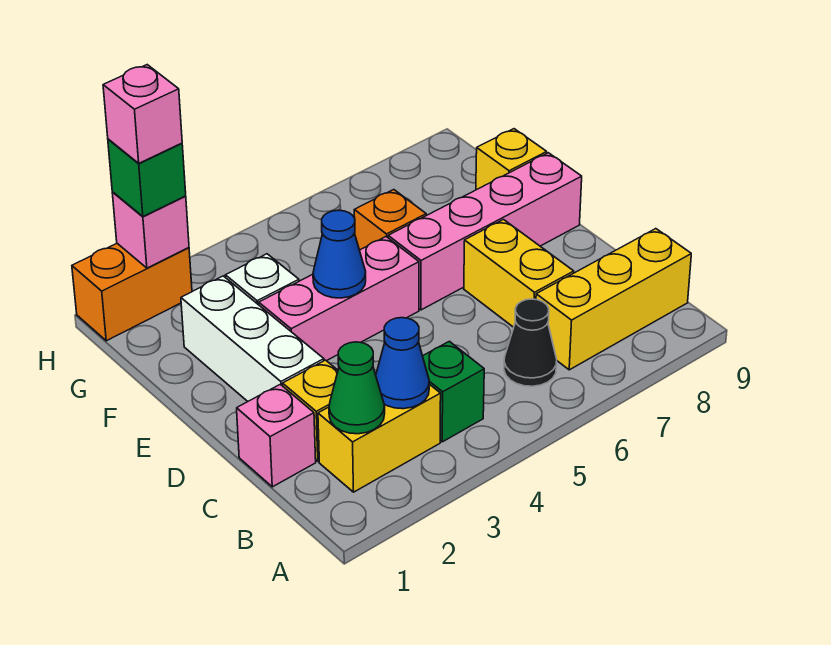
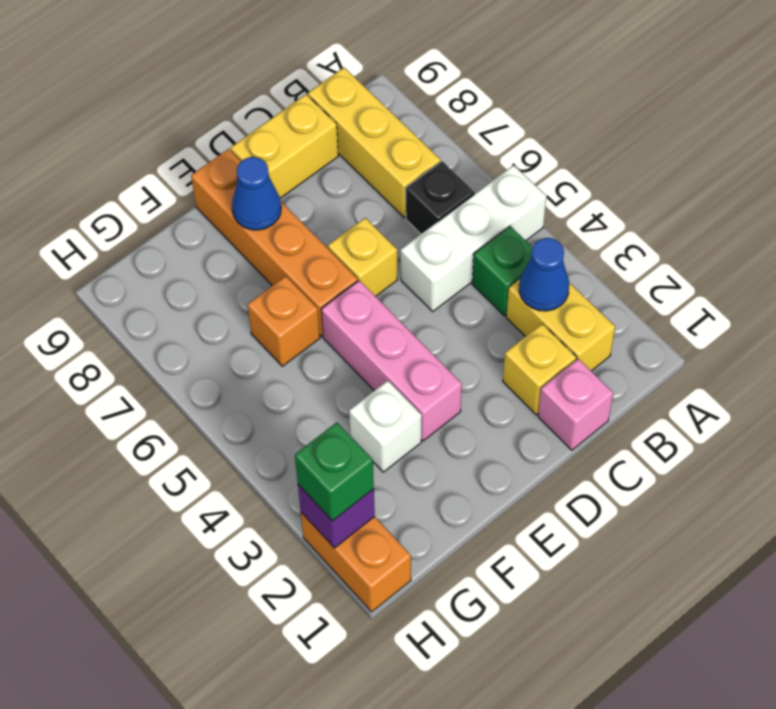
green cone B2 level 2 -> none
black cone B6 level 1 -> black brick B6 level 1
yellow brick C7:D7 level 1 -> yellow brick C9:D9 level 1
white brick D2:F2 level 1 -> white brick A5:C5 level 1
blue cone E4 level 2 -> blue cone E8 level 2
pink brick E6:E9 level 1 -> orange brick E6:E9 level 1
yellow brick F9 level 1 -> yellow brick D6 level 1
pink brick H2 level 2 -> purple brick H2 level 2
pink brick H2 level 4 -> none

